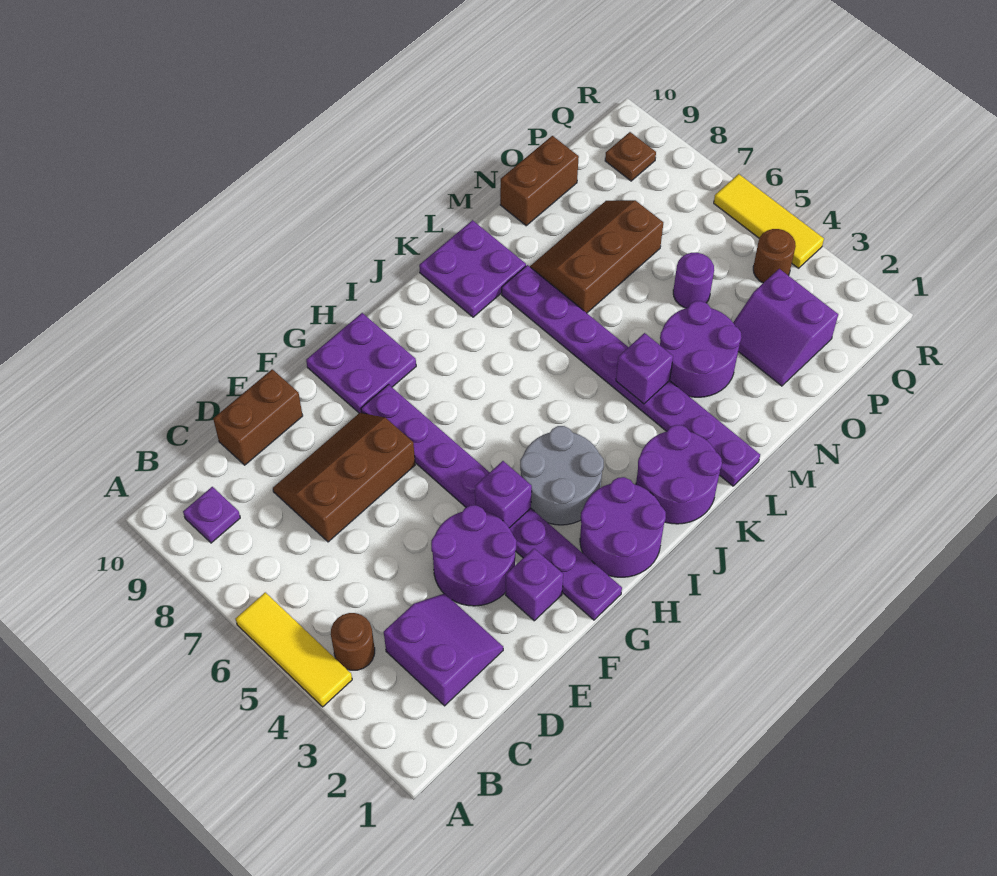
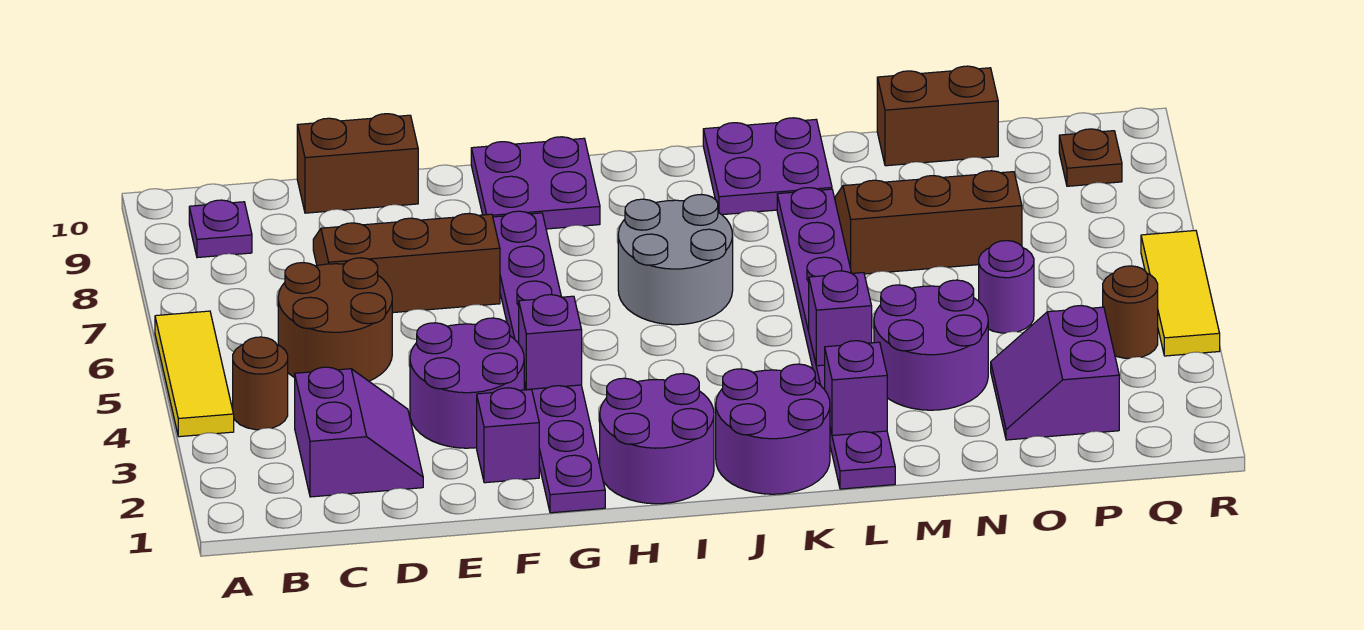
none -> brown round brick C5:D6 level 1
grey round brick H3:I4 level 1 -> grey round brick I6:J7 level 1
none -> purple brick L2 level 2

